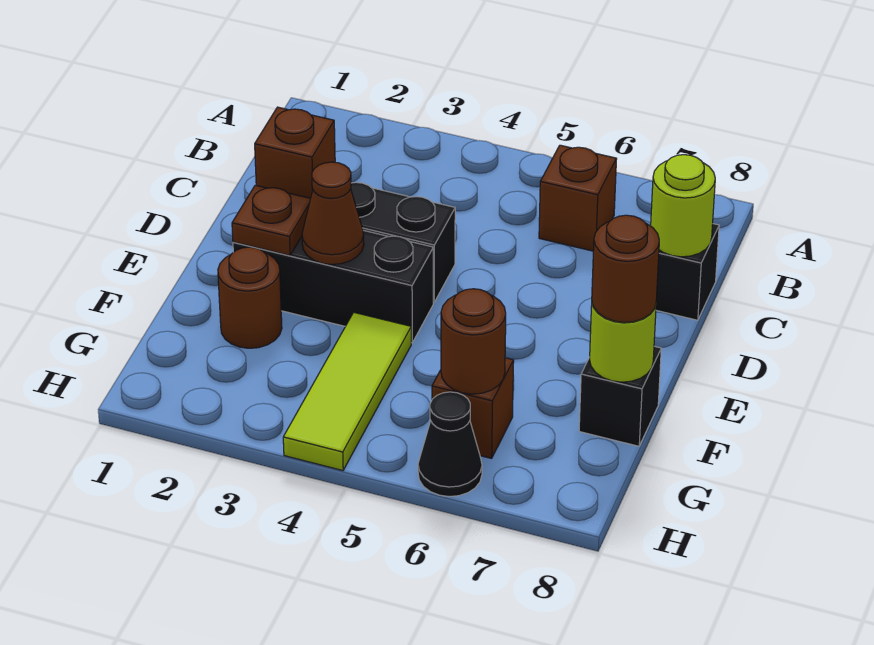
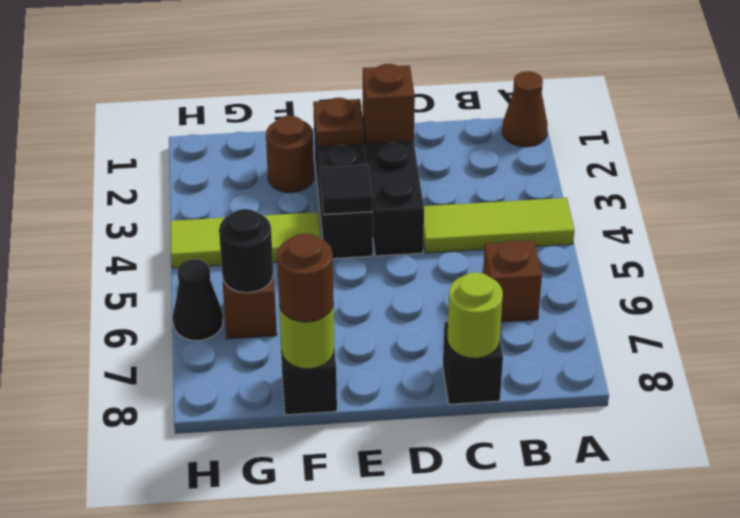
none -> lime tile A4:C4 level 1
brown cone E3 level 2 -> brown cone A1 level 1
none -> black tile E4 level 2
brown round brick G6 level 2 -> black round brick G6 level 2

